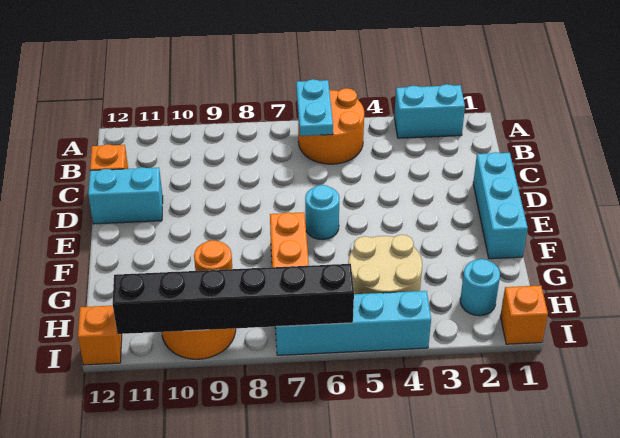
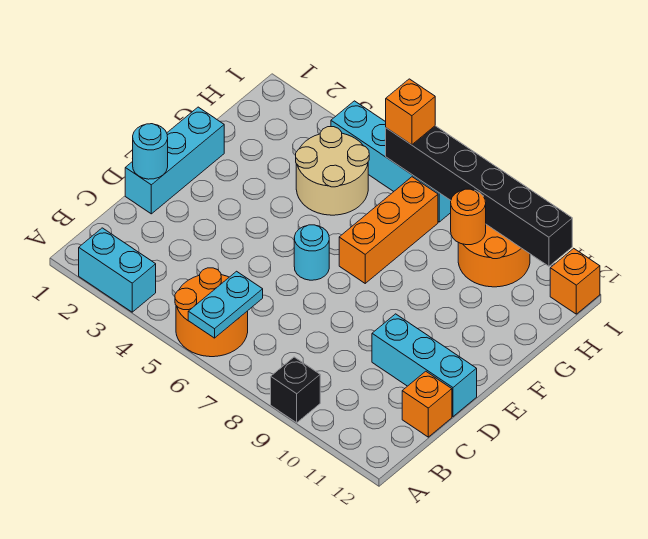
none -> black brick A9 level 1
cyan brick D11:D12 level 1 -> cyan brick D10:D12 level 1
cyan round brick H2 level 1 -> cyan round brick D1 level 2
orange brick I1 level 1 -> orange brick I6 level 3

